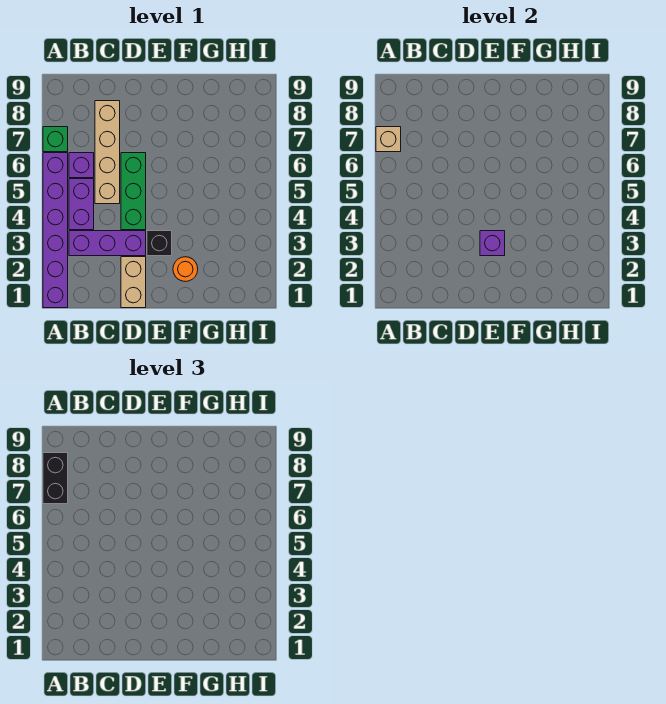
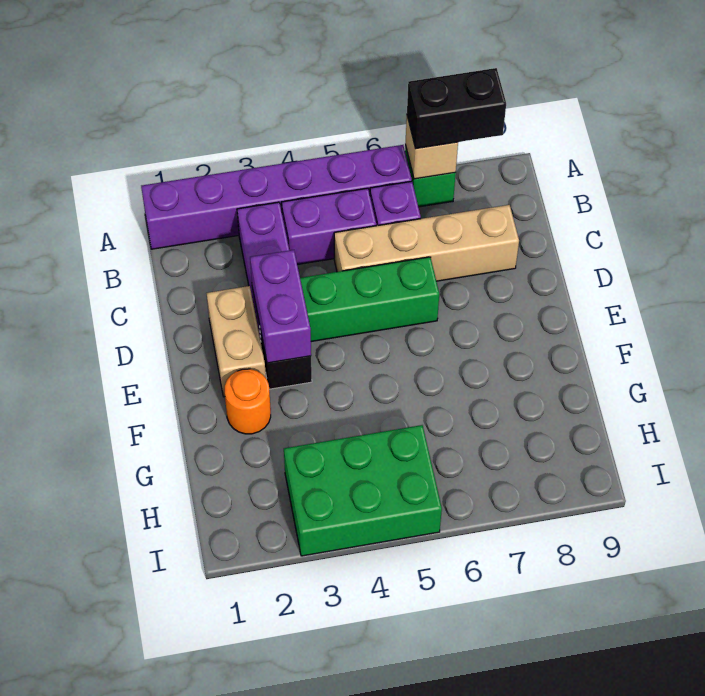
tan brick D1:D2 level 1 -> tan brick D2:E2 level 1
purple brick E3 level 2 -> purple brick D3:E3 level 2
none -> green brick H3:I5 level 1

